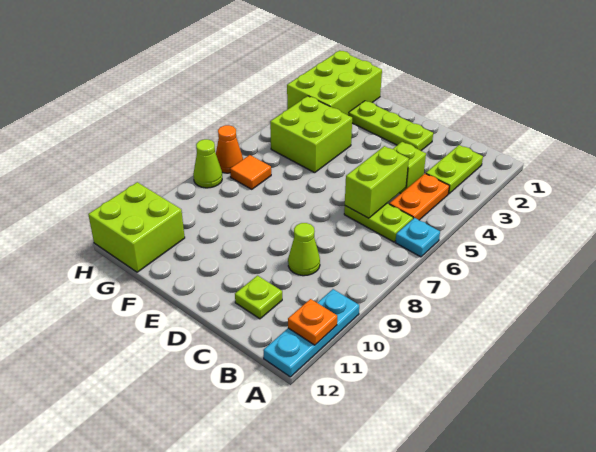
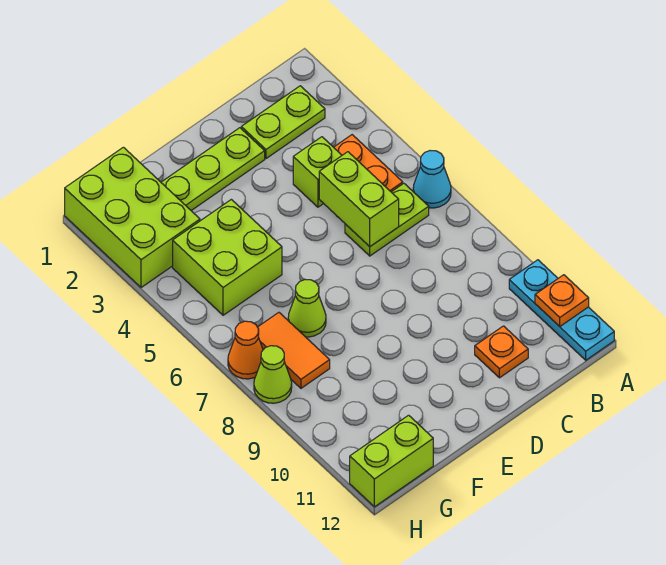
cyan plate A6 level 1 -> cyan cone A6 level 1
lime plate B2:B3 level 1 -> lime plate B2:C2 level 1
lime cone C9 level 1 -> lime cone F7 level 1
lime plate C11 level 1 -> orange plate C11 level 1
orange tile G7 level 1 -> orange tile G7:G8 level 1
lime brick G11:H12 level 1 -> lime brick G12:H12 level 1

